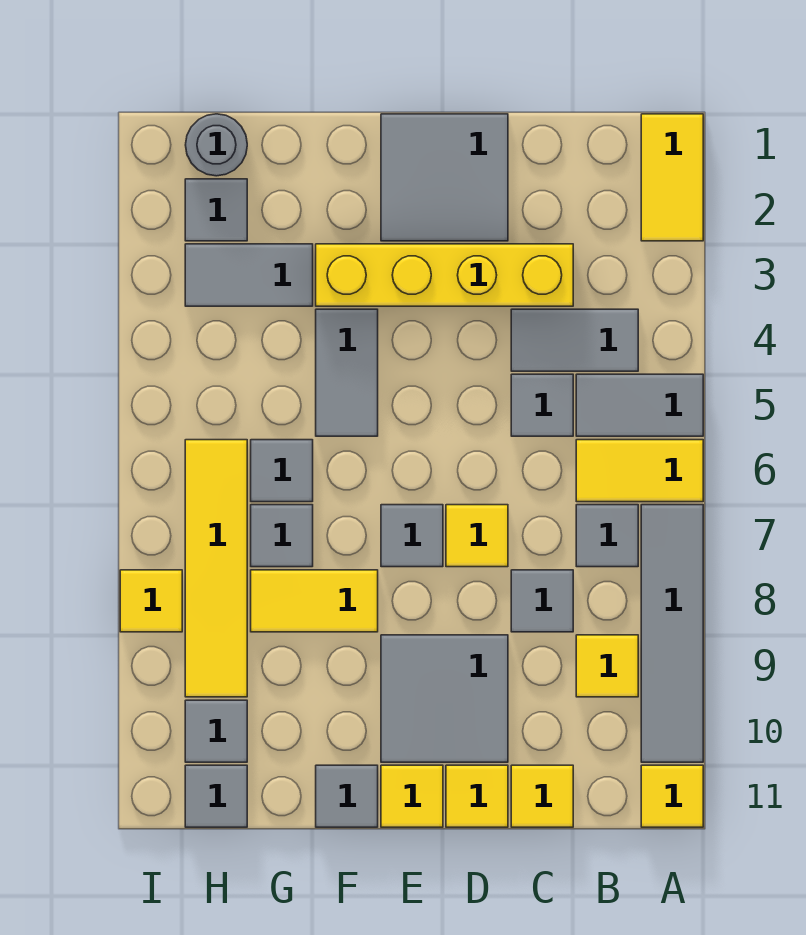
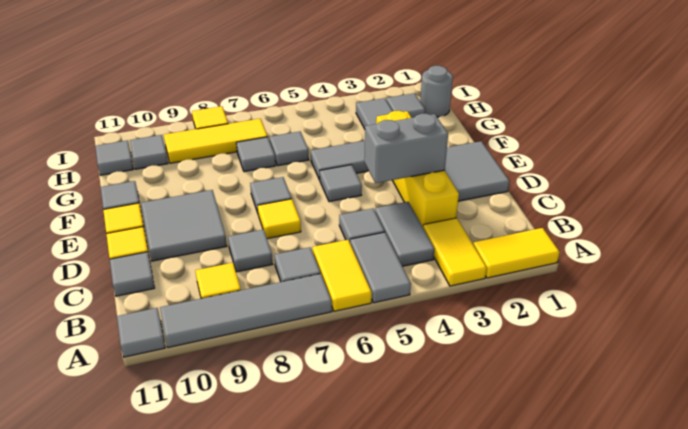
yellow tile A11 level 1 -> grey tile A11 level 1
yellow tile C11 level 1 -> grey tile C11 level 1
none -> grey brick D3:D4 level 2
none -> grey tile E5 level 1
yellow tile F8:G8 level 1 -> yellow tile A3:B3 level 1
yellow tile H6:H9 level 1 -> yellow tile H7:H9 level 1

